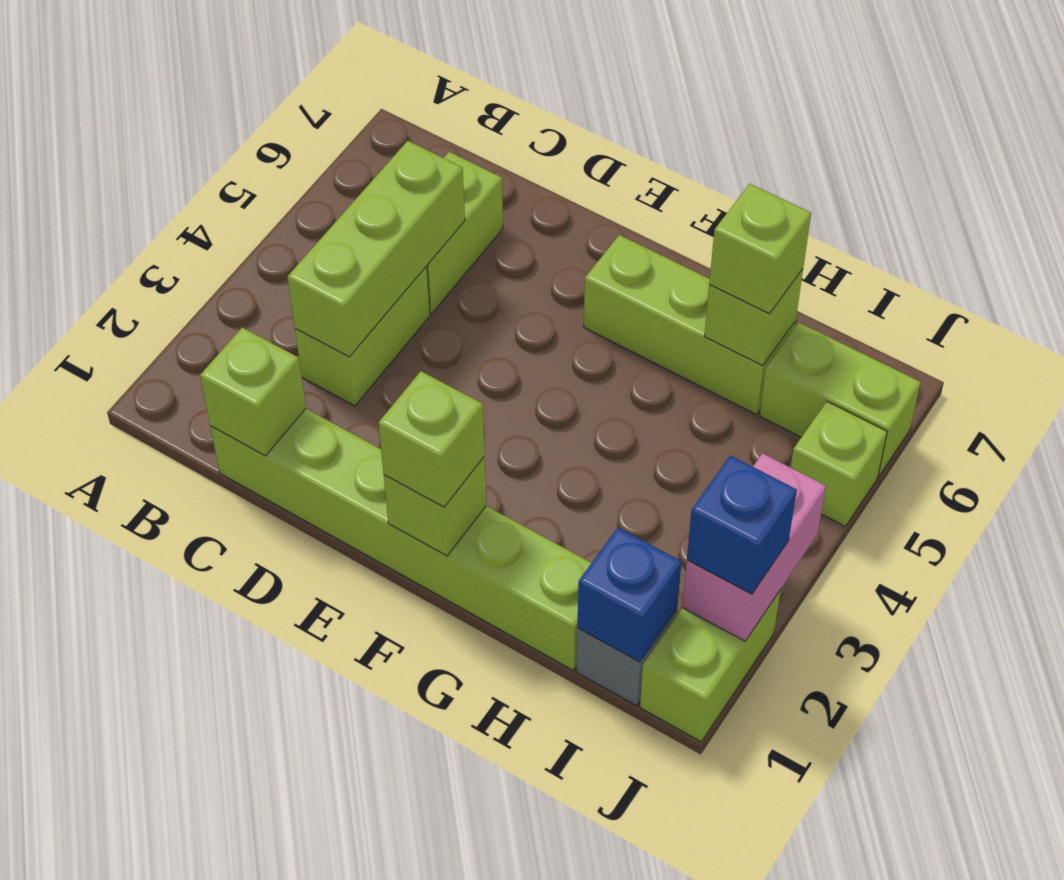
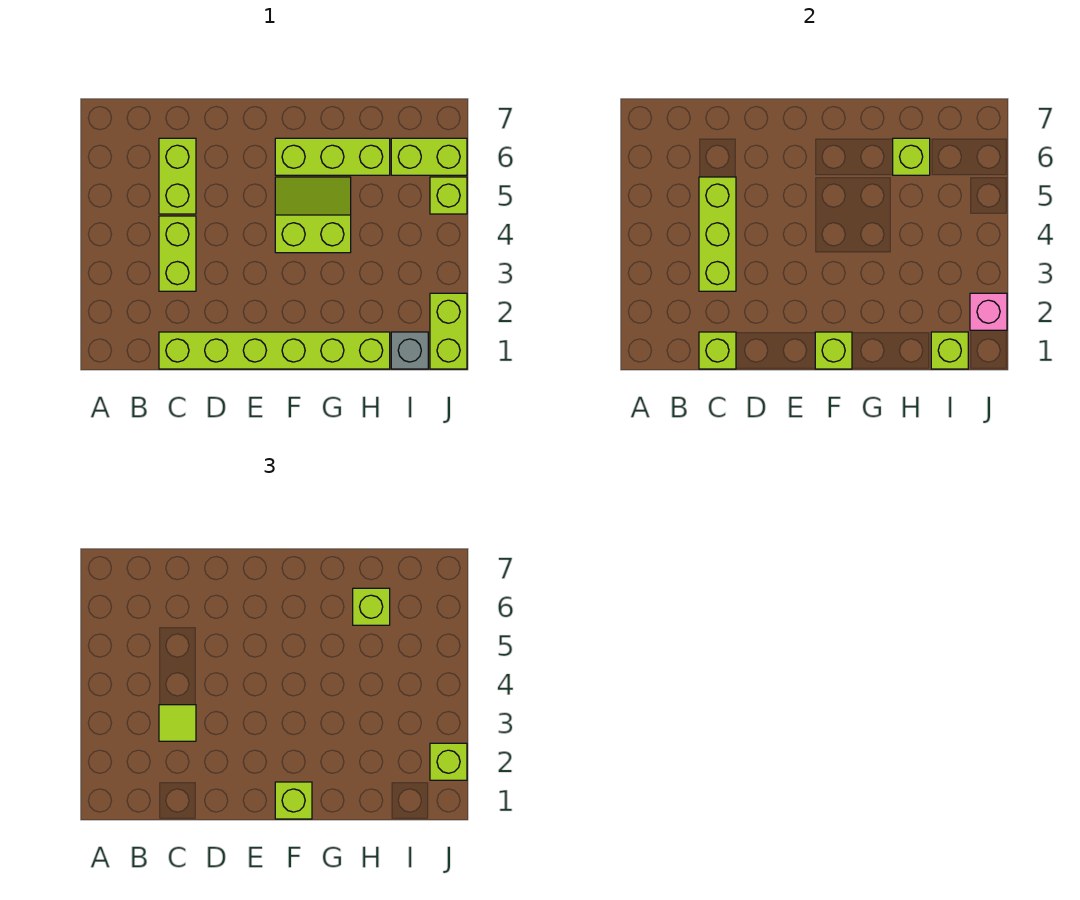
none -> lime tile C3 level 3
none -> lime slope F4:G5 level 1 top 4
blue brick I1 level 2 -> lime brick I1 level 2
pink brick J2:J3 level 2 -> pink brick J2 level 2
blue brick J2 level 3 -> lime brick J2 level 3

